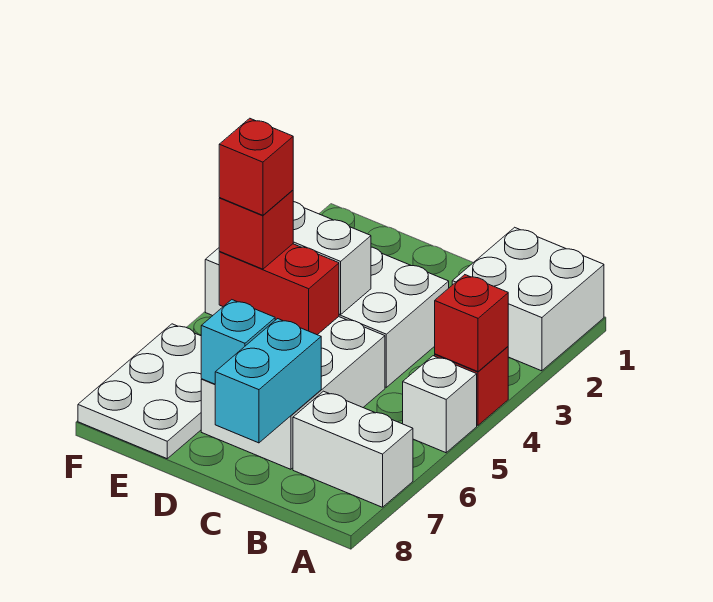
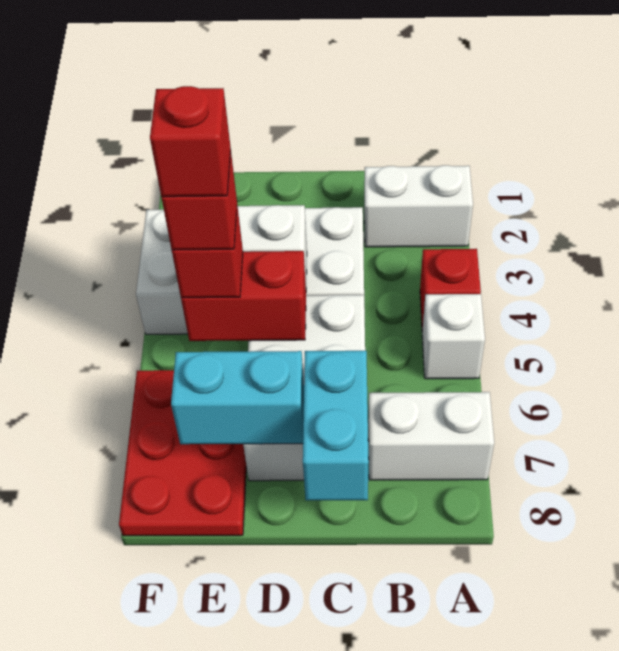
white brick A1:B2 level 1 -> white brick A2:B2 level 1
red brick A4 level 2 -> red brick E5 level 5
cyan brick D7 level 2 -> cyan brick D7:E7 level 2
white plate E6:F8 level 1 -> red plate E6:F8 level 1

